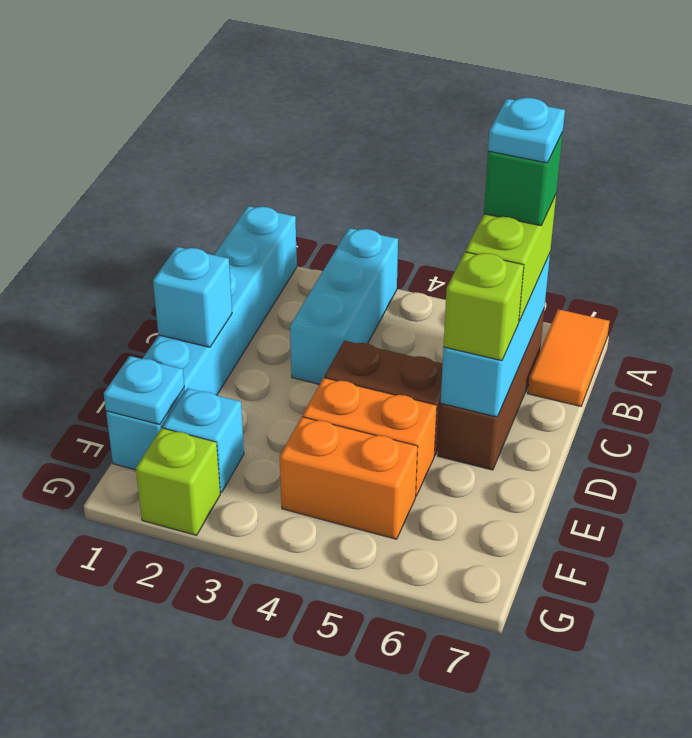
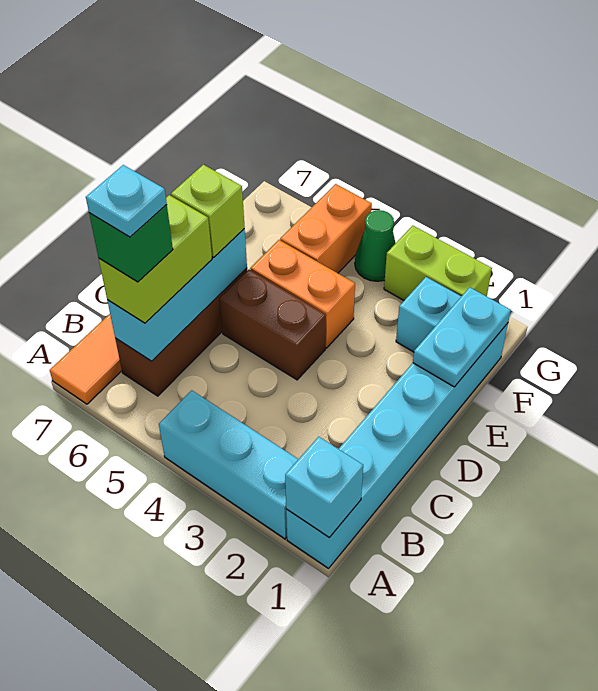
cyan brick A3:C3 level 1 -> cyan brick A2:A4 level 1
cyan brick D1 level 2 -> cyan brick A1 level 2
cyan plate F1 level 2 -> cyan plate E1:F1 level 2
orange brick F4:F5 level 1 -> orange brick F5:G5 level 1
lime brick G2 level 1 -> lime brick G2:G3 level 1
none -> green cone G4 level 1

